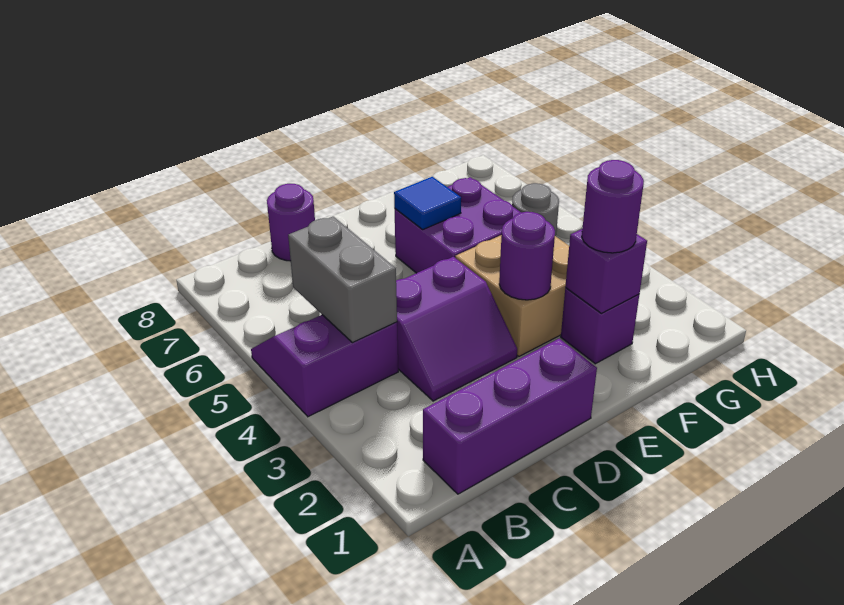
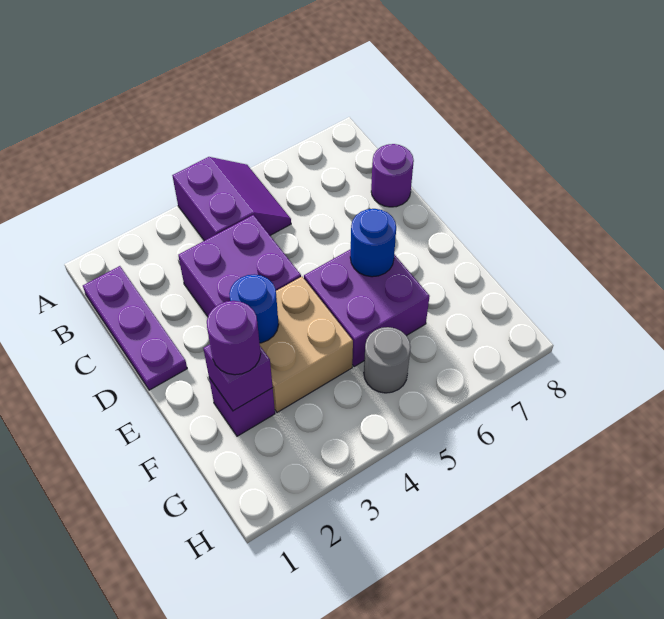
purple brick B1:D1 level 1 -> purple plate B1:D1 level 1
grey brick B4:B5 level 2 -> none
purple slope C3:D4 level 1 top 4 -> purple brick C3:D4 level 1
purple round brick E3 level 2 -> blue round brick E3 level 2
blue tile E6 level 2 -> blue round brick E6 level 2

